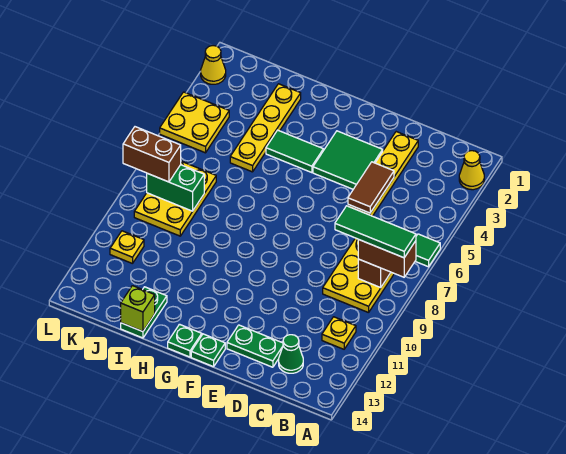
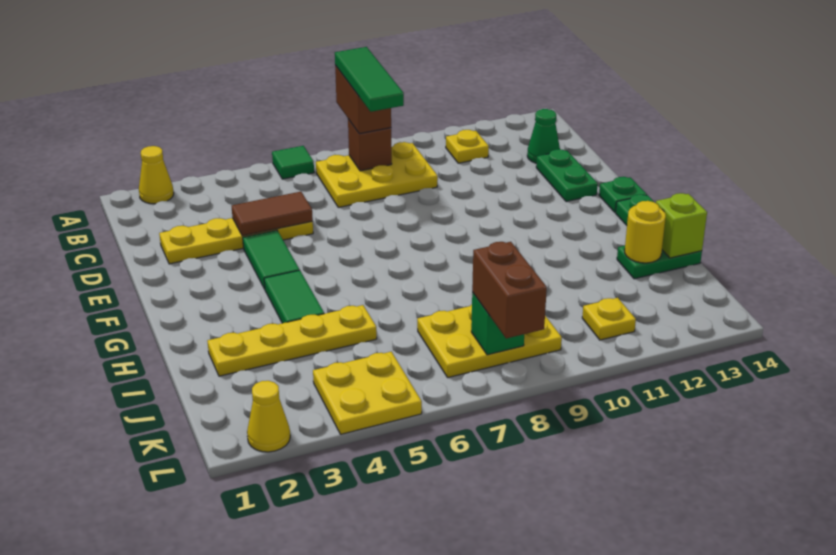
green tile E3:F4 level 1 -> green tile E4:F4 level 1
none -> yellow round brick I13 level 2
green brick J8:K8 level 2 -> green brick K8 level 2

